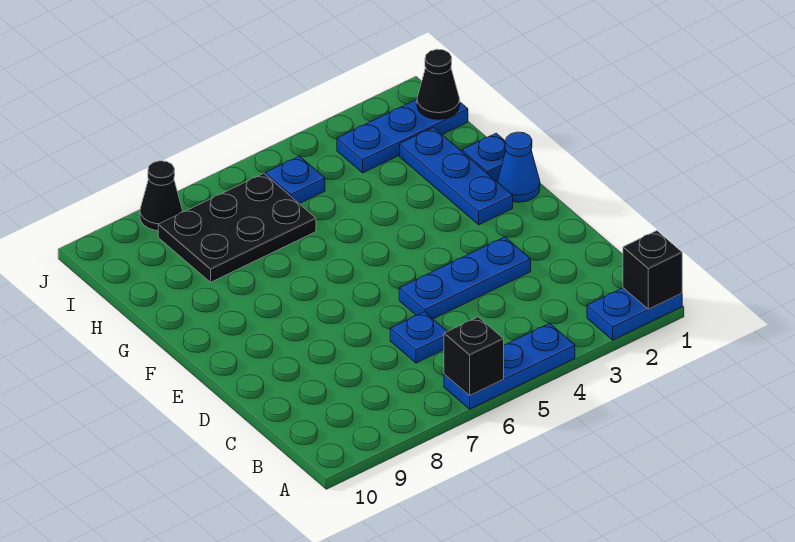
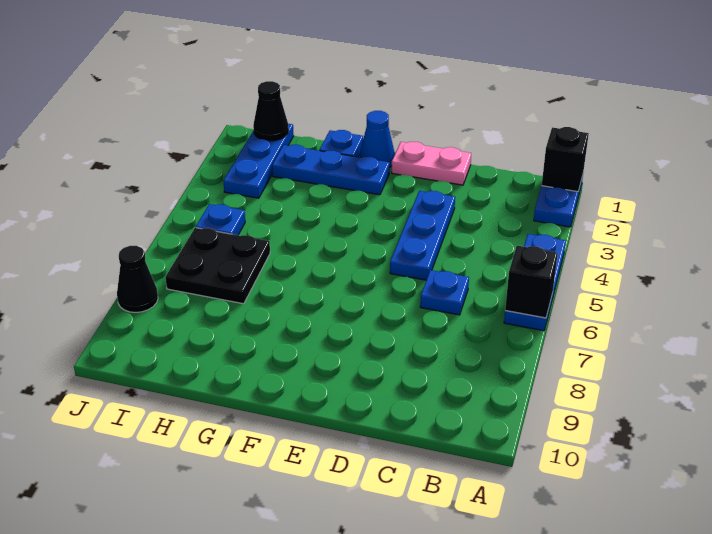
none -> pink plate D1:E1 level 1
black plate H6:I8 level 1 -> black plate H6:I7 level 1

